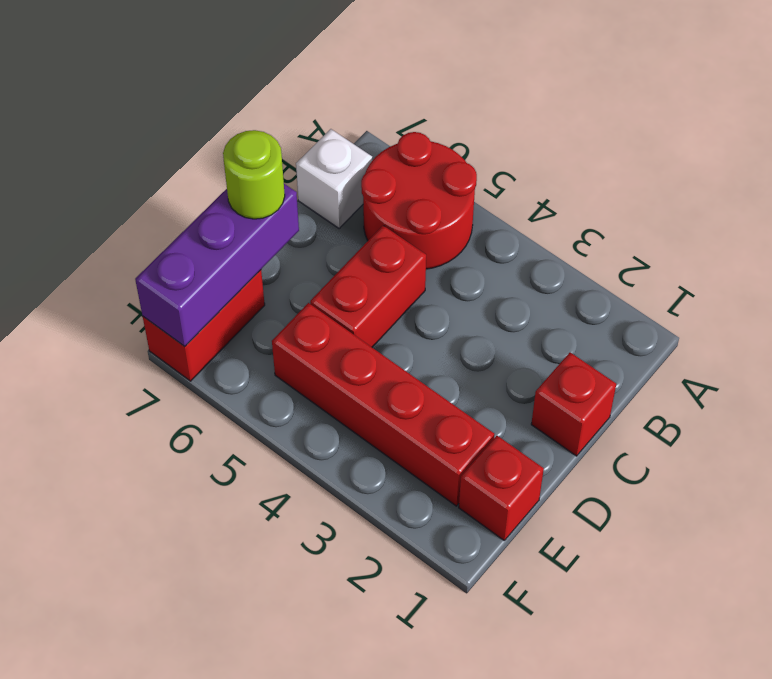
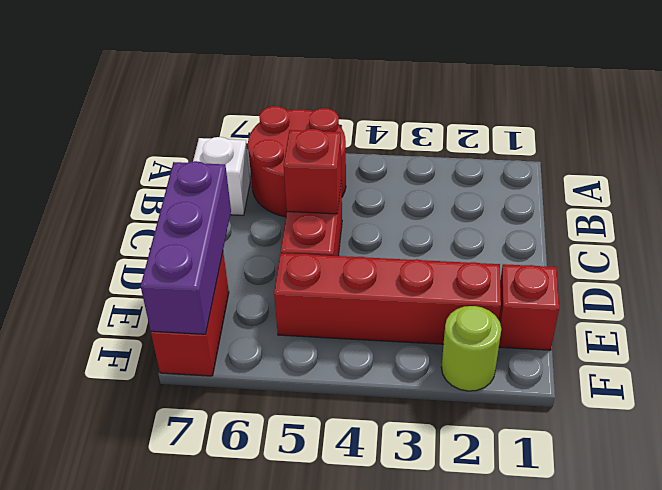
red brick C1 level 1 -> red brick C5 level 2
lime round brick D7 level 3 -> lime round brick F2 level 1

